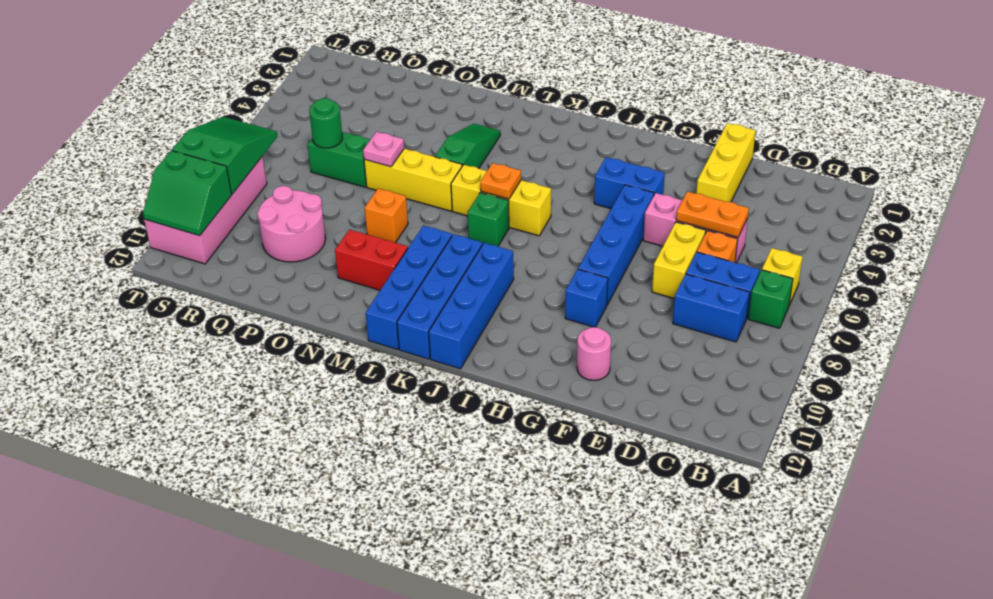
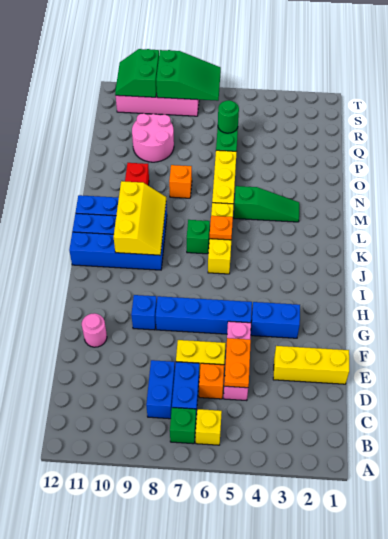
blue brick G4:H4 level 1 -> blue brick G3:G4 level 1
none -> yellow slope J9:L10 level 2 top 10
pink plate O6 level 2 -> none

